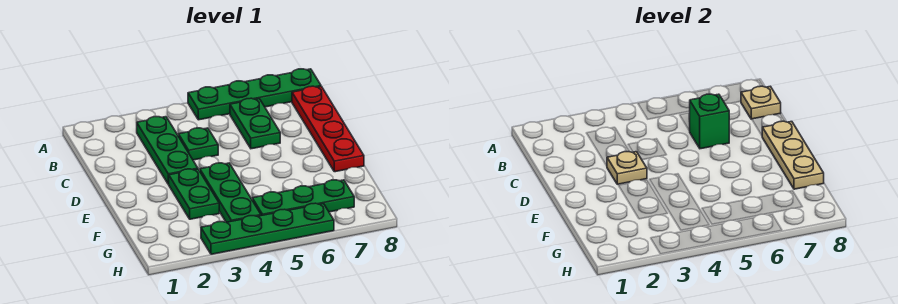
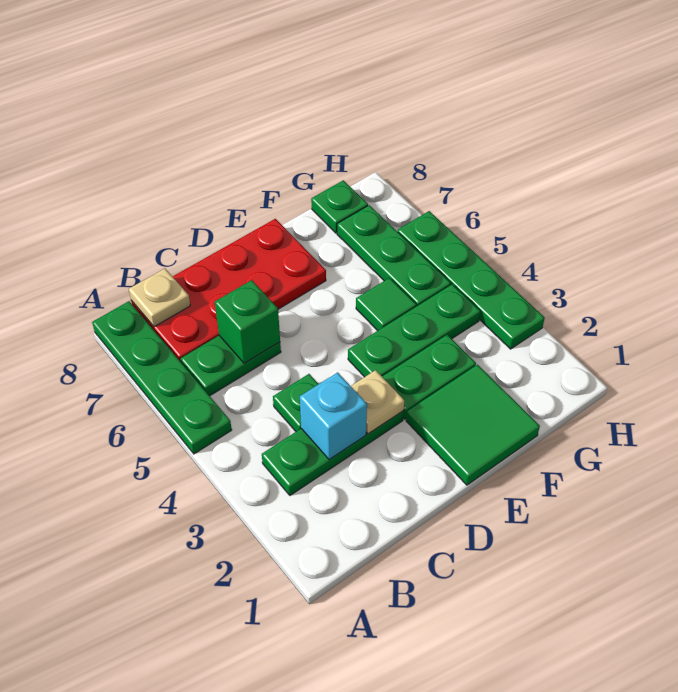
red plate B8:E8 level 1 -> red plate B7:E8 level 1
none -> cyan brick C3 level 2
tan plate D8:F8 level 2 -> none
none -> green tile E1:F2 level 1
none -> green tile F5 level 1
none -> green plate G8 level 1

